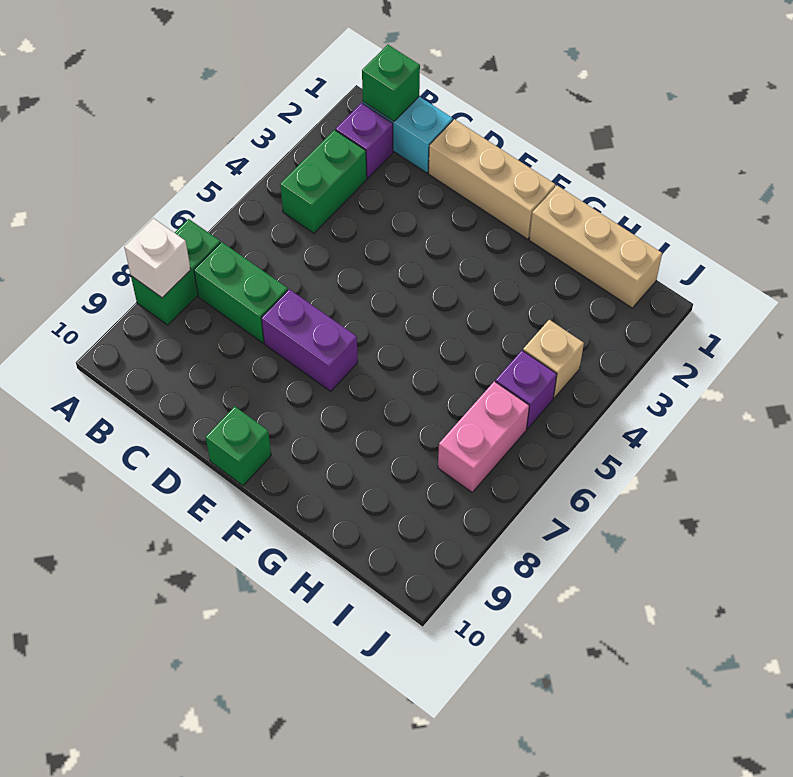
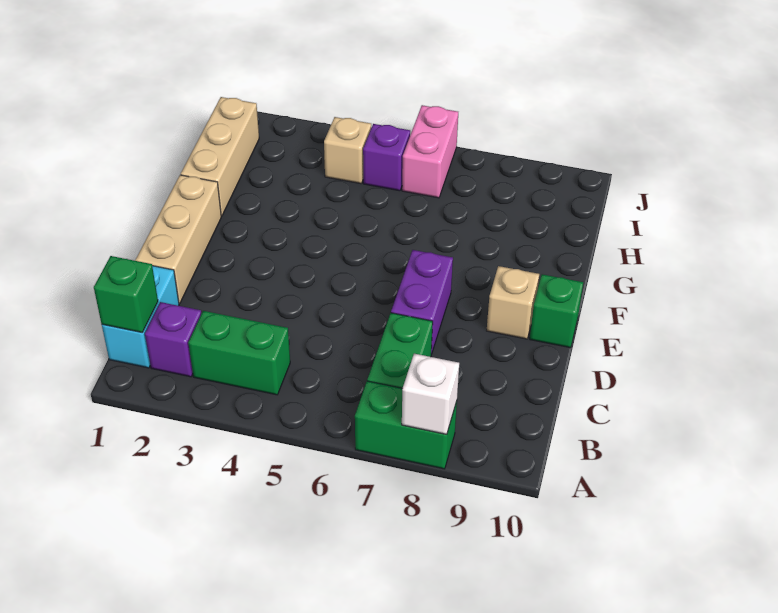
none -> tan brick E9 level 1
pink brick I6:I7 level 1 -> pink brick I6:J6 level 1

